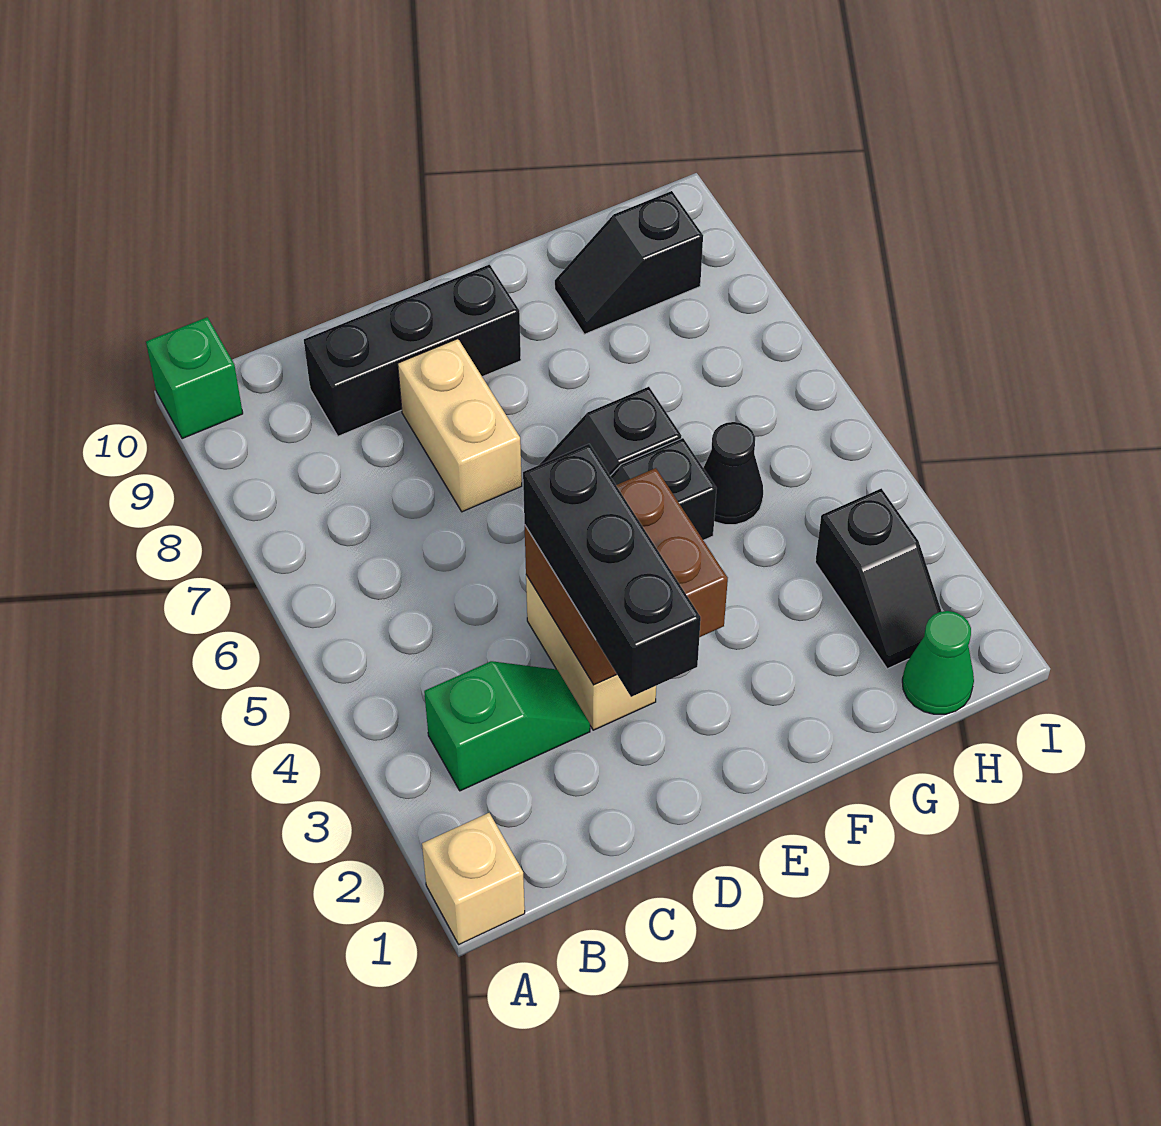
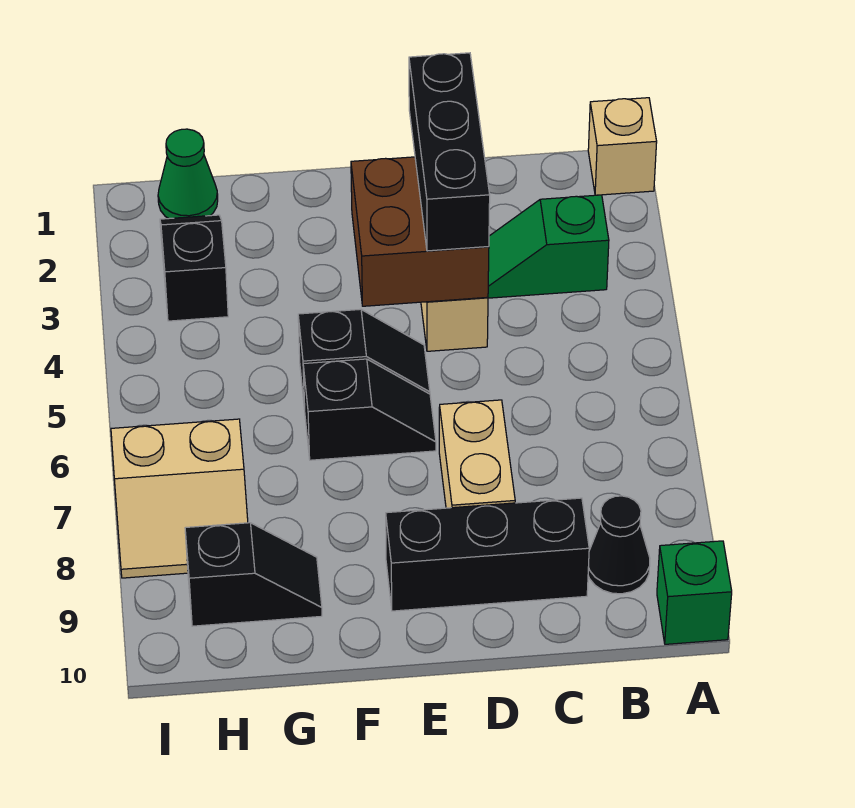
black cone G5 level 1 -> black cone B9 level 1
none -> tan slope H7:I8 level 1 top 7

